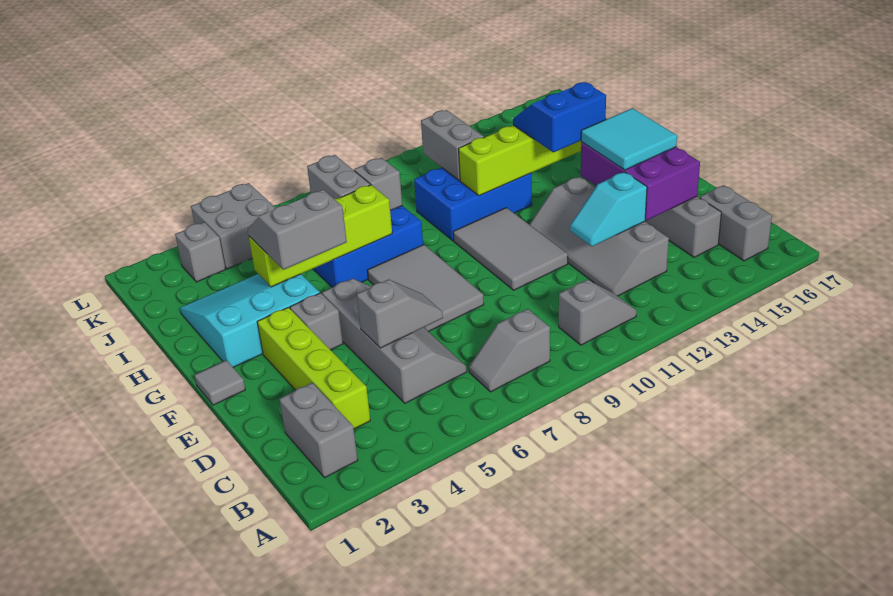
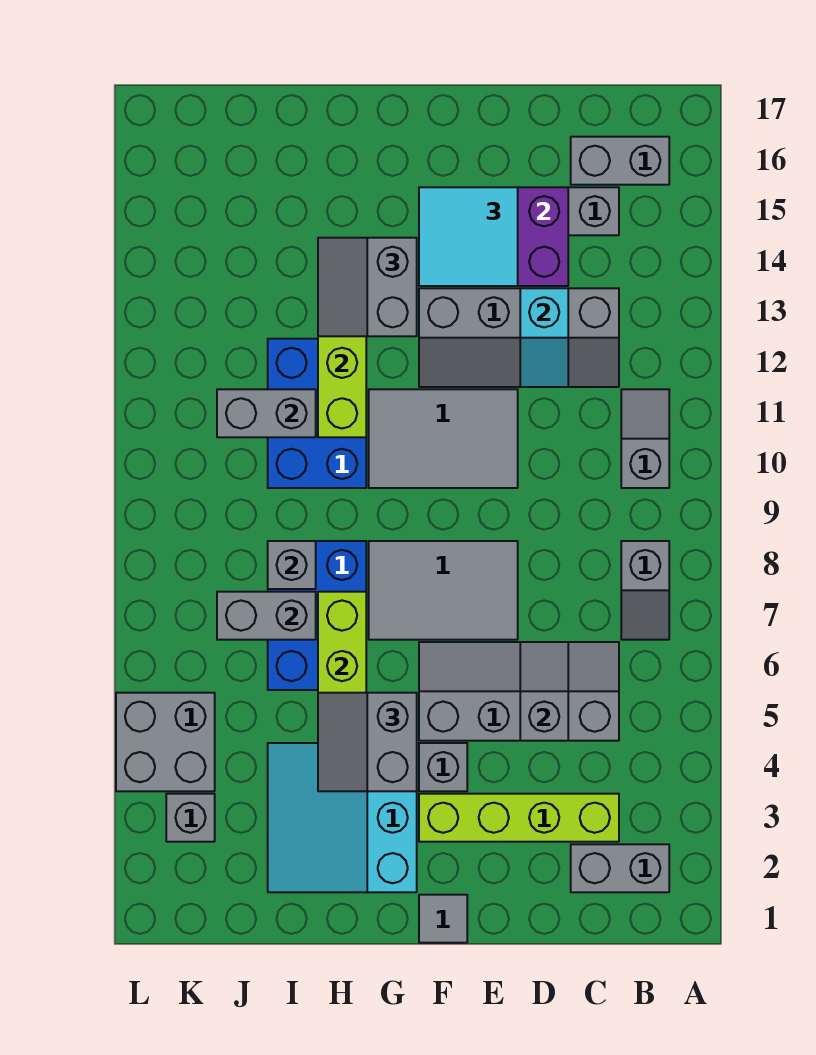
blue slope G13:H14 level 3 top G -> grey slope G13:H14 level 3 top G

